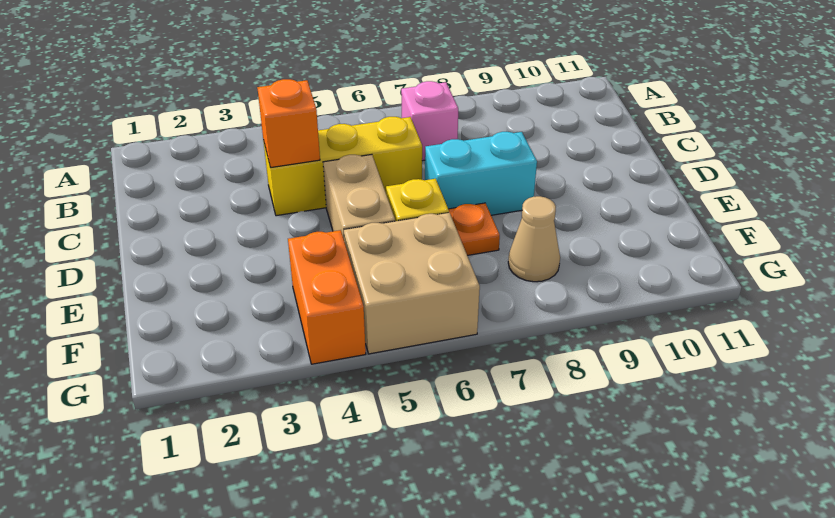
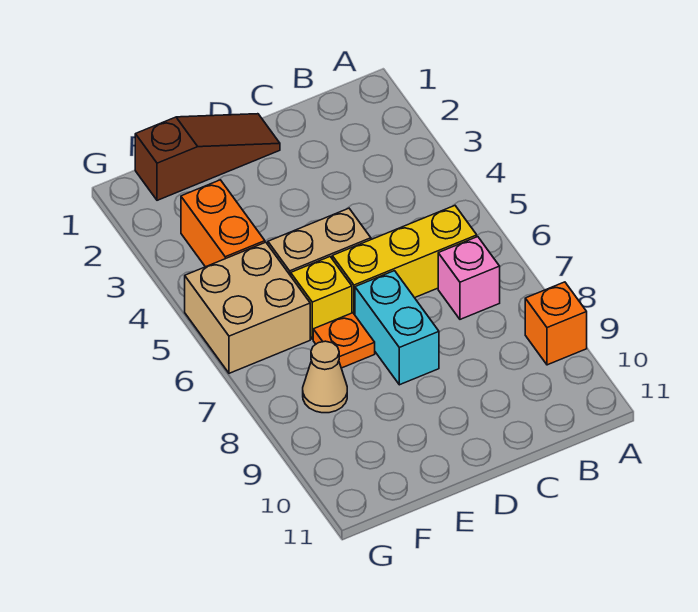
yellow brick C4:C6 level 1 -> yellow brick B6:D6 level 1
orange brick C4 level 2 -> orange brick A9 level 1
none -> brown slope D1:F1 level 1 top F
orange brick F4:G4 level 1 -> orange brick F3:F4 level 1

